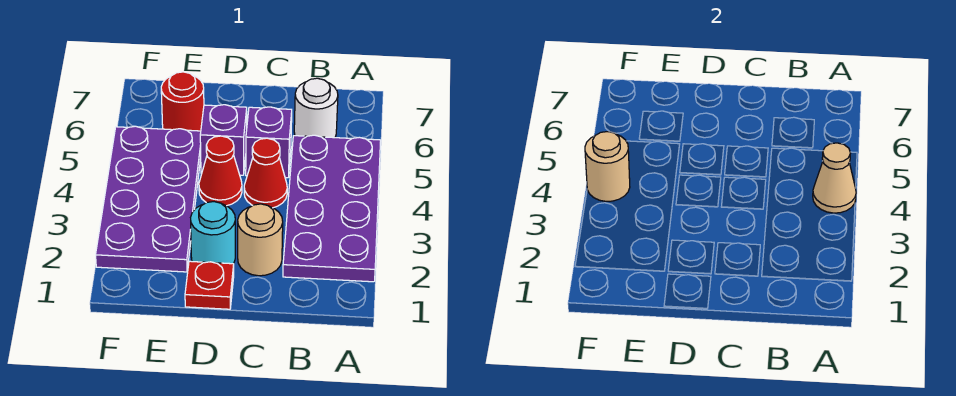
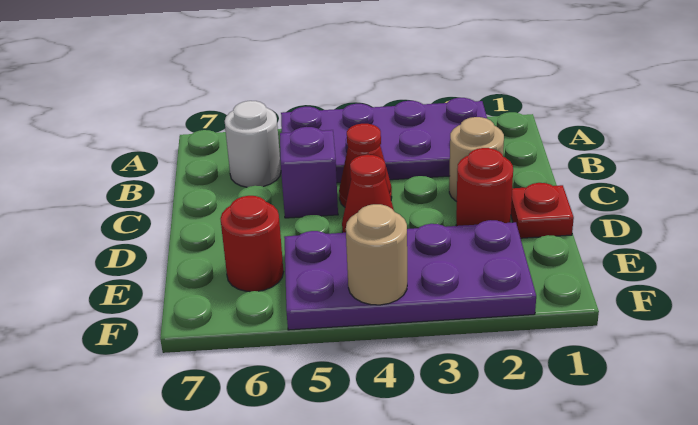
tan cone A4 level 2 -> none
cyan round brick D2 level 1 -> red round brick D2 level 1
purple brick D5 level 1 -> none

